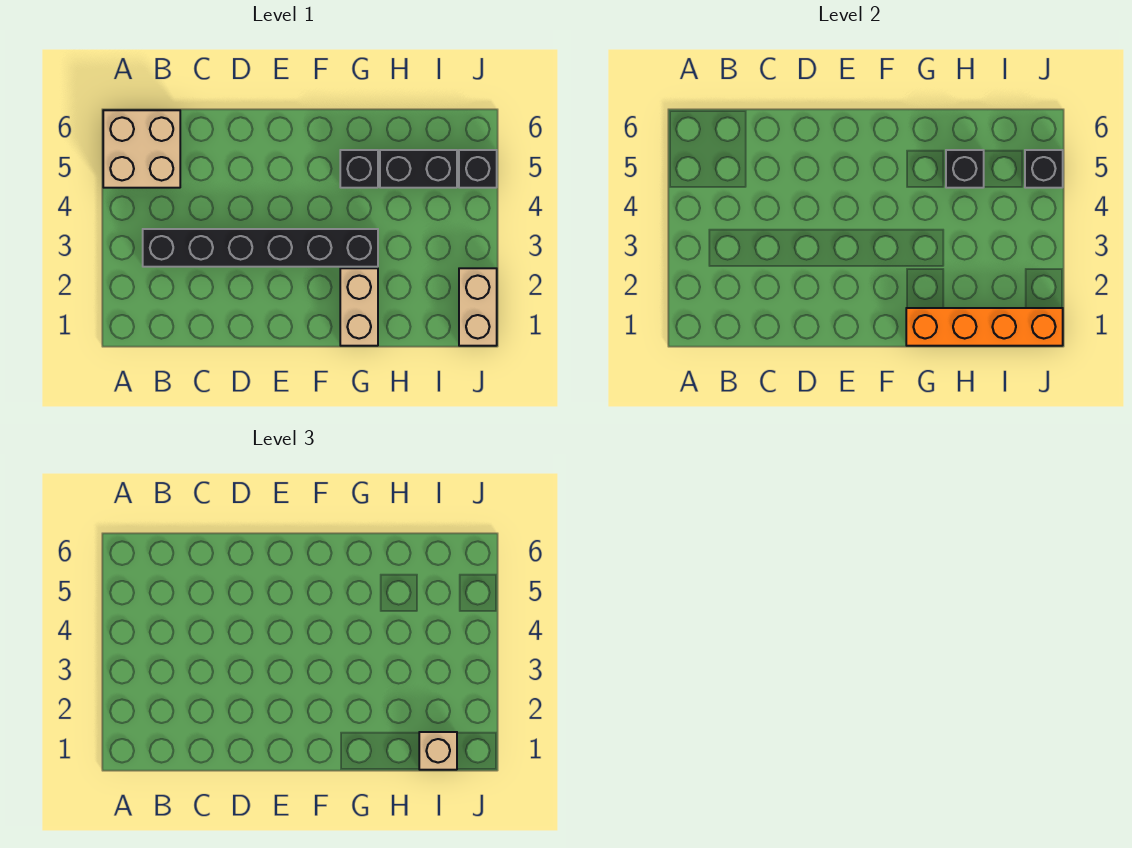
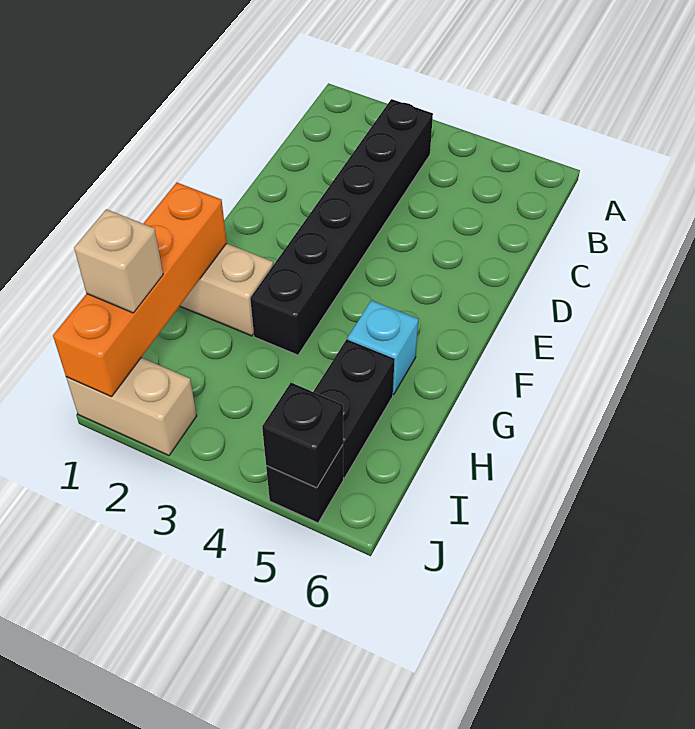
tan brick A5:B6 level 1 -> none
black brick G5 level 1 -> cyan brick G5 level 1
black brick H5 level 2 -> none

